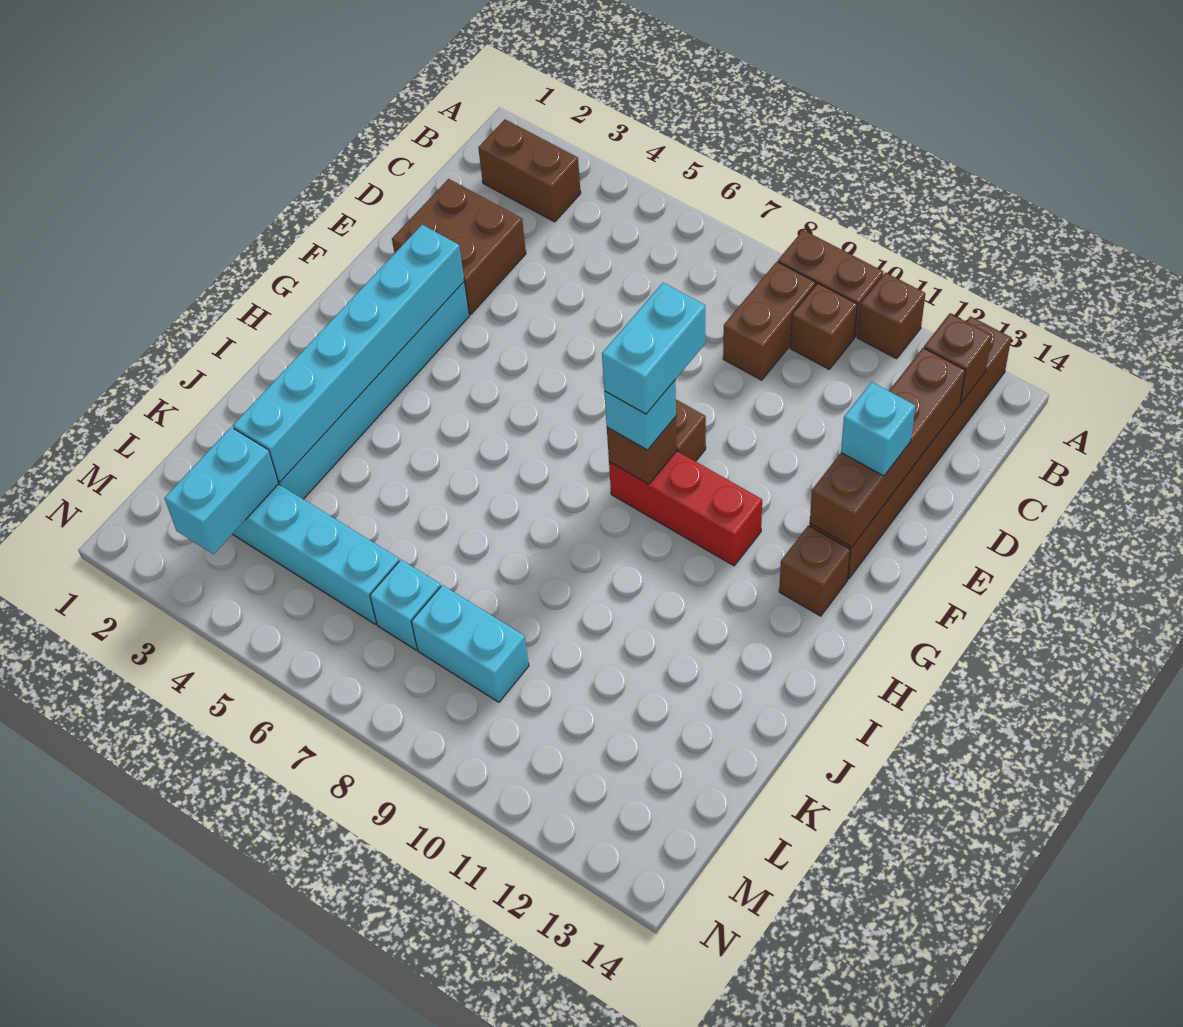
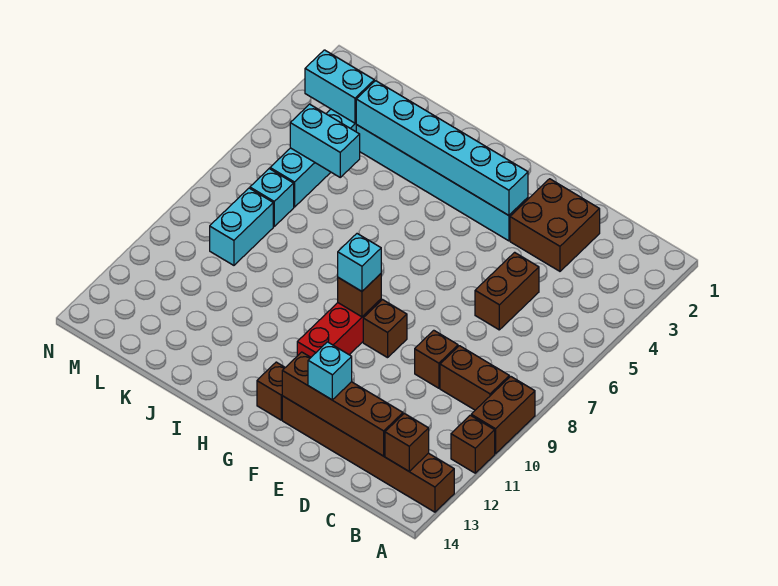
brown brick B2:B3 level 1 -> brown brick D5:D6 level 1
brown brick B10 level 1 -> brown brick D9 level 1
cyan brick F9:G9 level 4 -> cyan brick K5:L5 level 2

